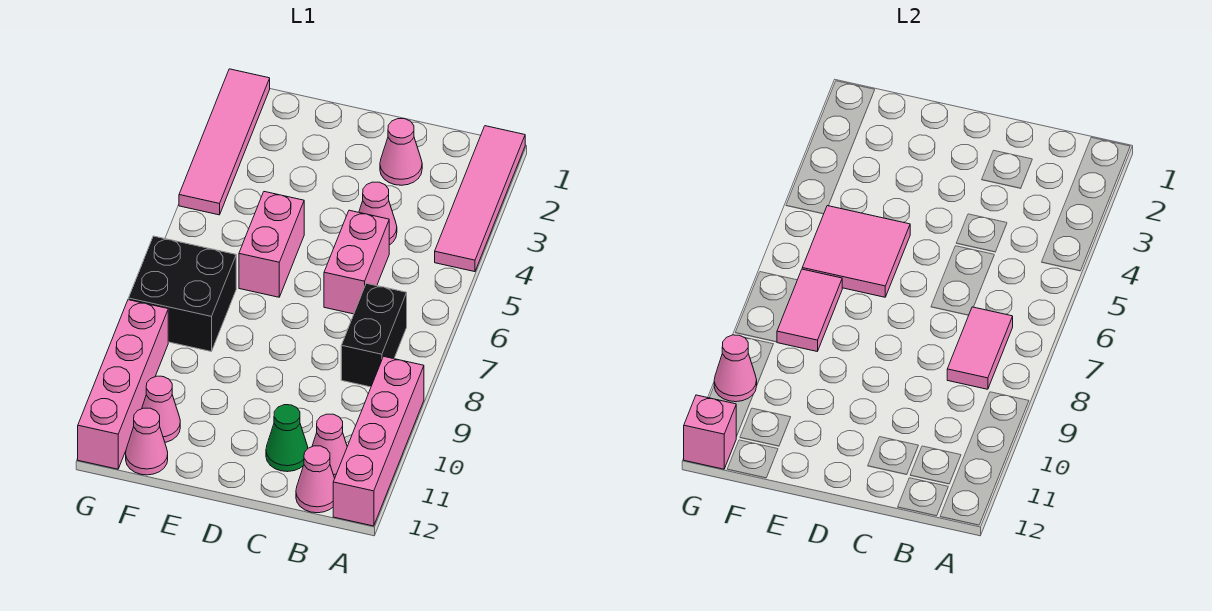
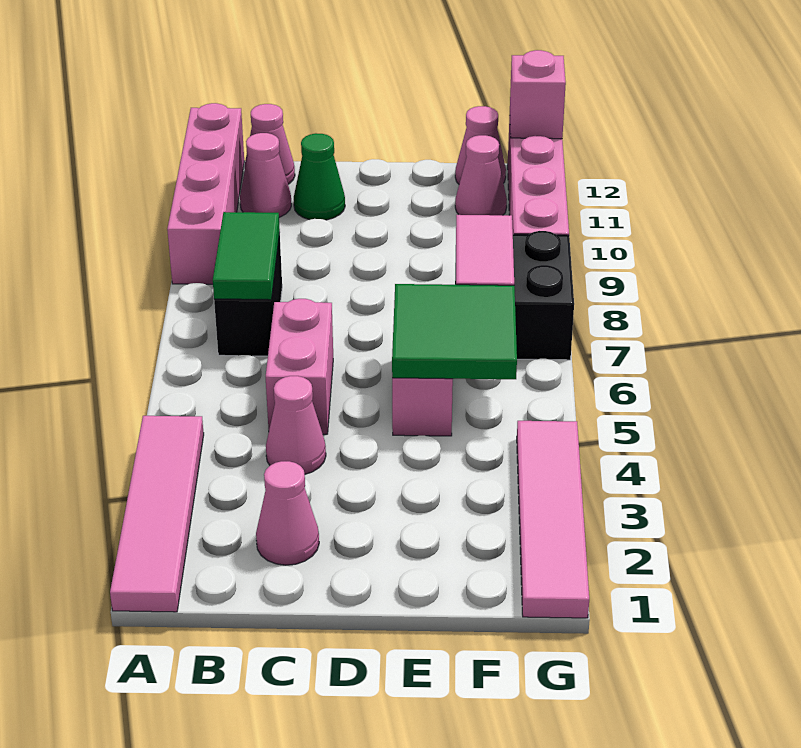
pink tile B7:B8 level 2 -> green tile B7:B8 level 2
pink tile E5:F6 level 2 -> green tile E5:F6 level 2
pink cone G10 level 2 -> none

